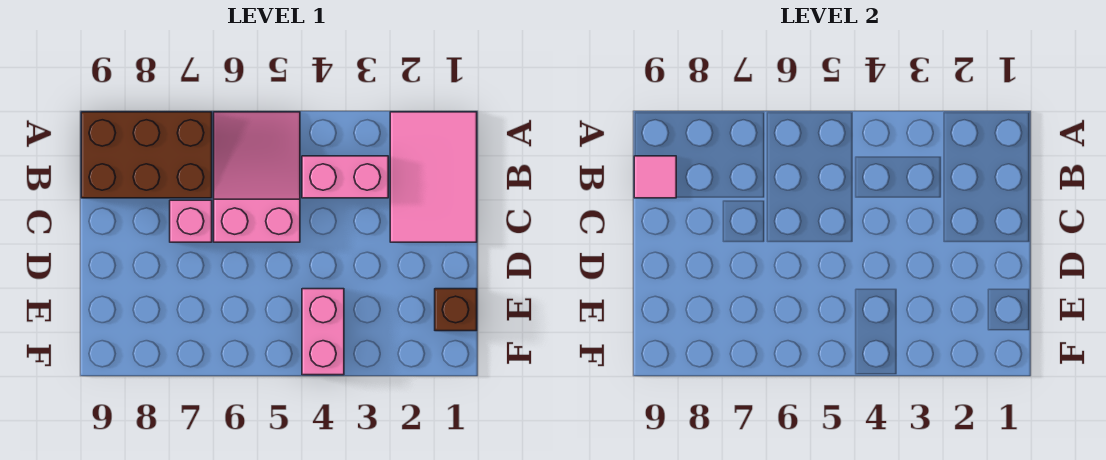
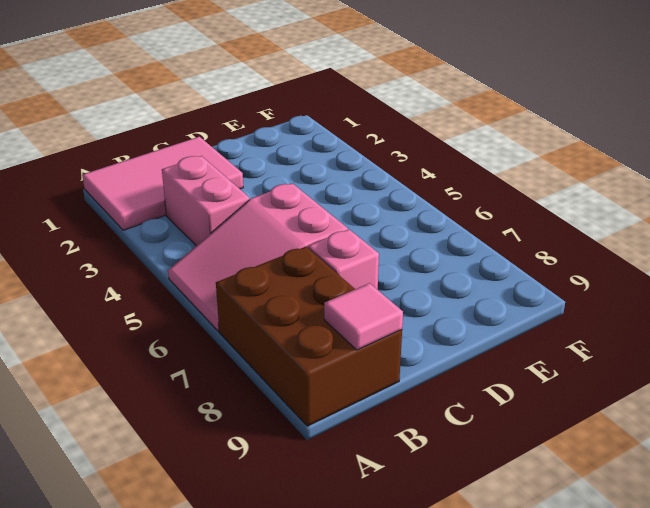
brown brick E1 level 1 -> none
pink brick E4:F4 level 1 -> none

